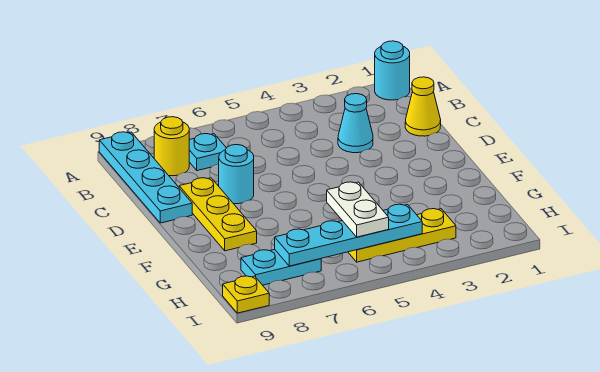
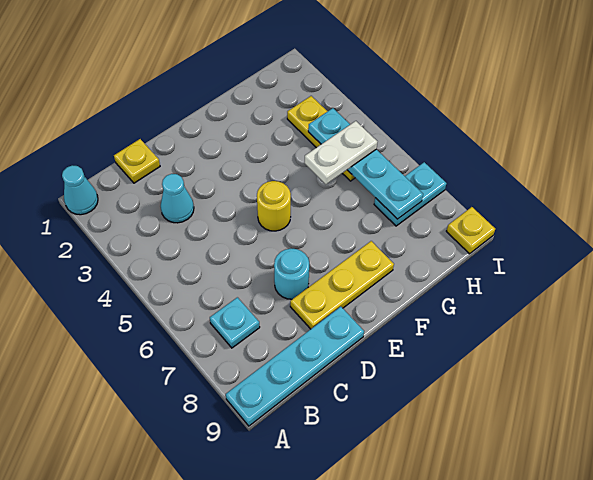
cyan round brick A1 level 1 -> cyan cone A1 level 1
yellow round brick B8 level 1 -> yellow round brick E5 level 1
yellow cone C1 level 1 -> yellow plate C1 level 1
cyan plate H7:H8 level 1 -> cyan plate H7:I7 level 1

